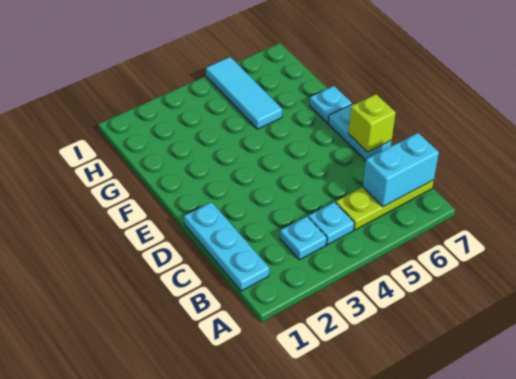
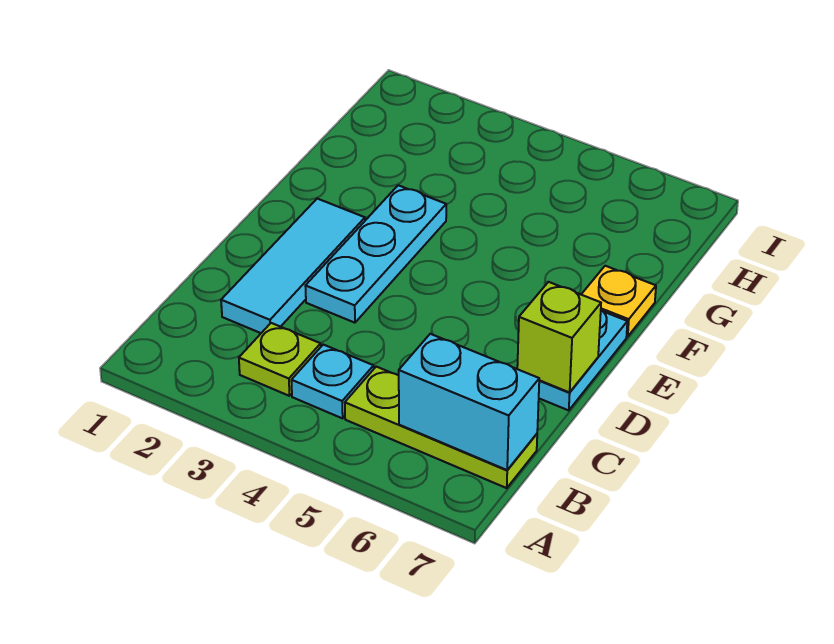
cyan plate B1:D1 level 1 -> cyan plate D3:F3 level 1
cyan plate B3 level 1 -> lime plate B3 level 1
cyan plate F7 level 1 -> yellow plate F7 level 1
cyan tile G5:I5 level 1 -> cyan tile C2:E2 level 1

